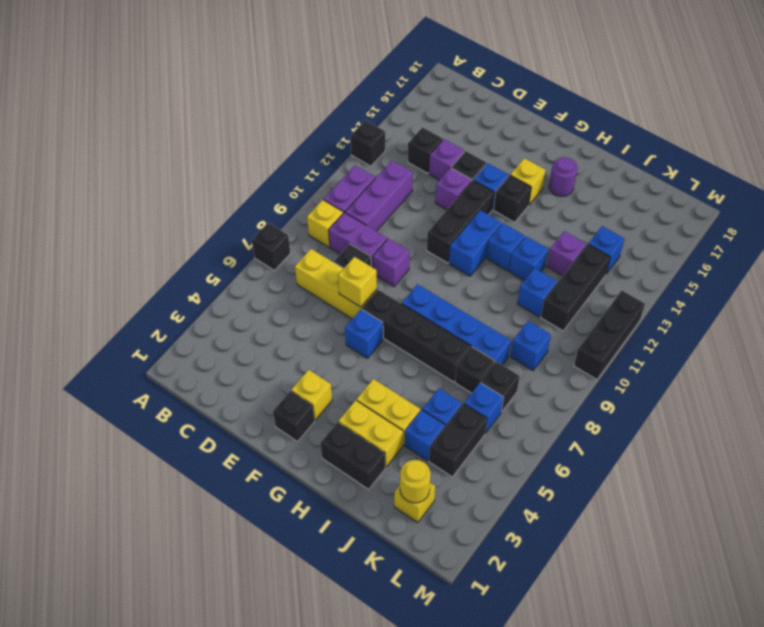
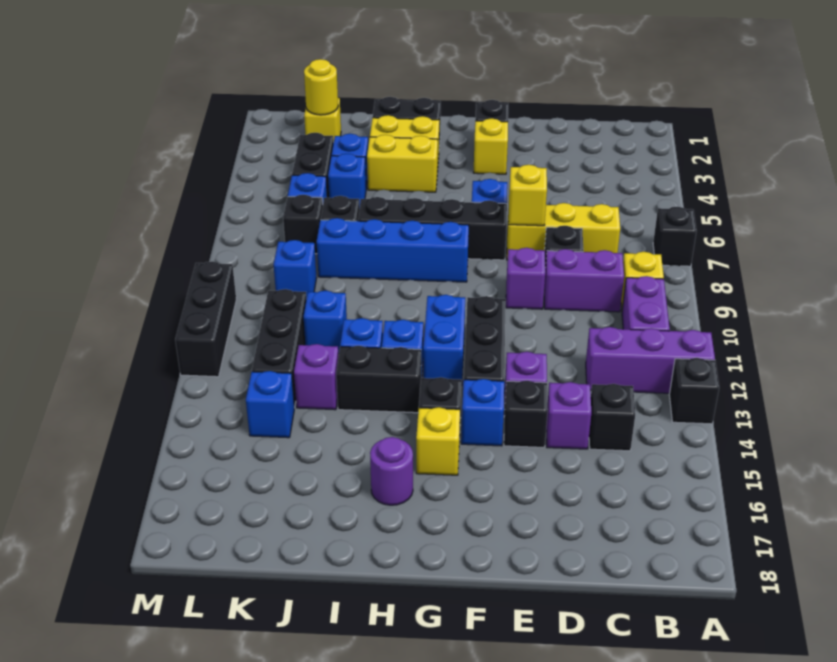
purple brick C10:C12 level 1 -> purple brick A12:C12 level 1
none -> black brick H13:I13 level 1

